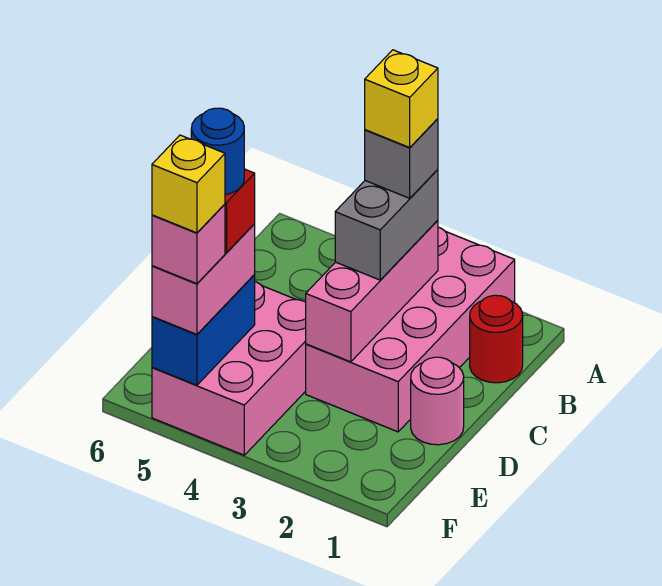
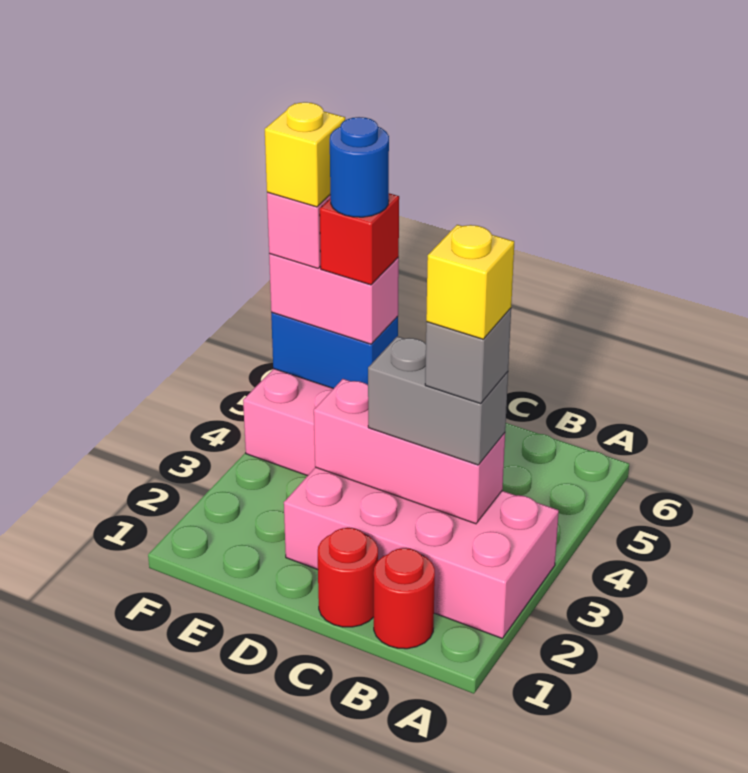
none -> red round brick C1 level 1
pink round brick D1 level 1 -> none

